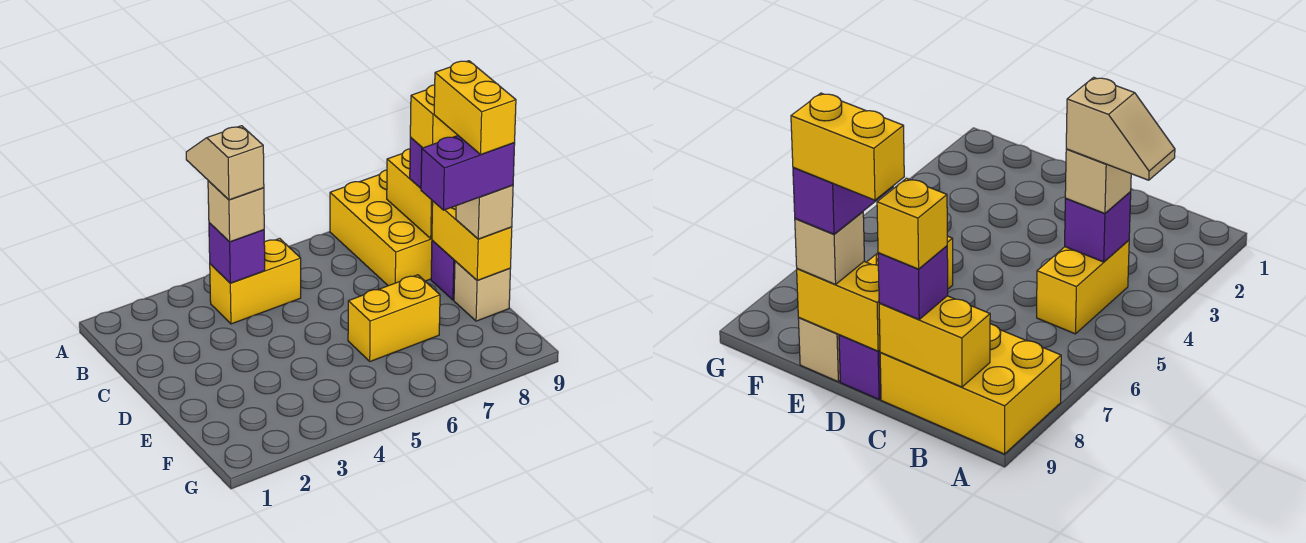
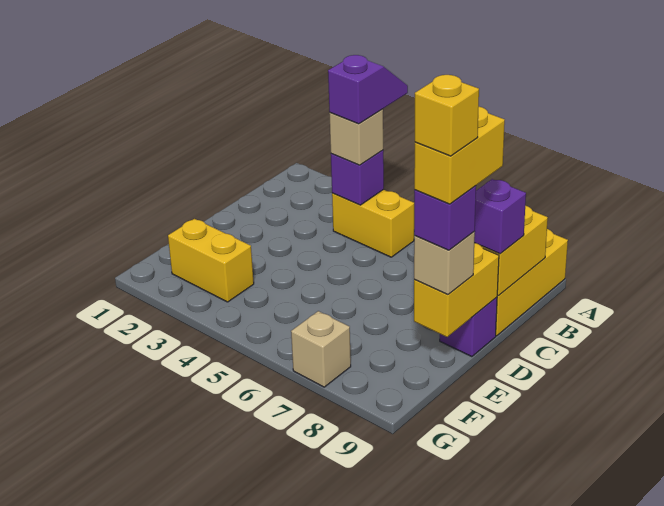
tan slope A4:B4 level 4 top B -> purple slope A4:B4 level 4 top B
yellow brick C9 level 4 -> yellow brick E9 level 6
yellow brick E6:E7 level 1 -> yellow brick F2:F3 level 1
purple brick E8:E9 level 4 -> purple brick E9 level 4
tan brick E9 level 1 -> tan brick G7 level 1

